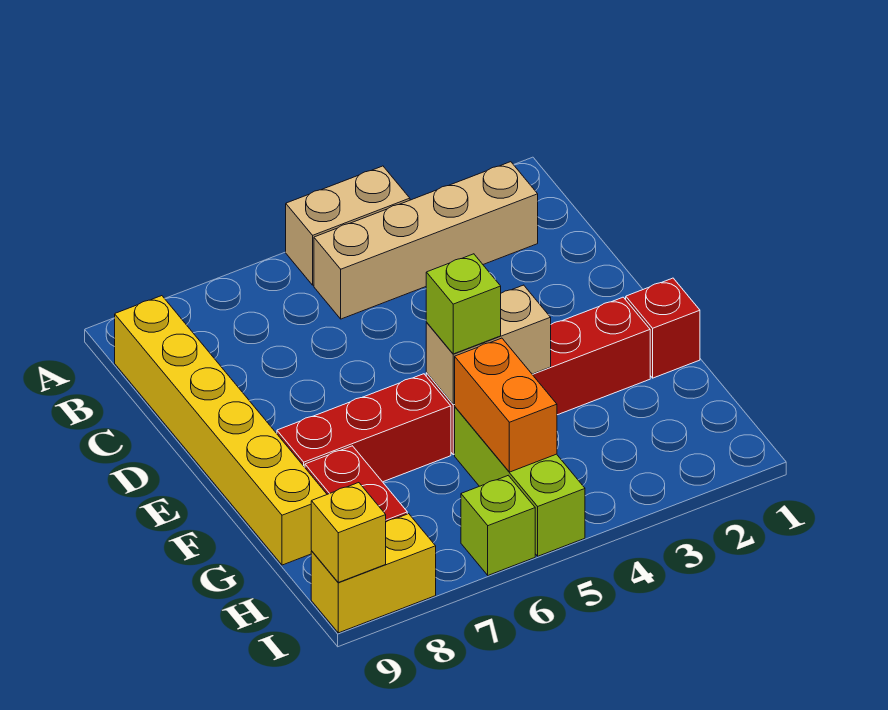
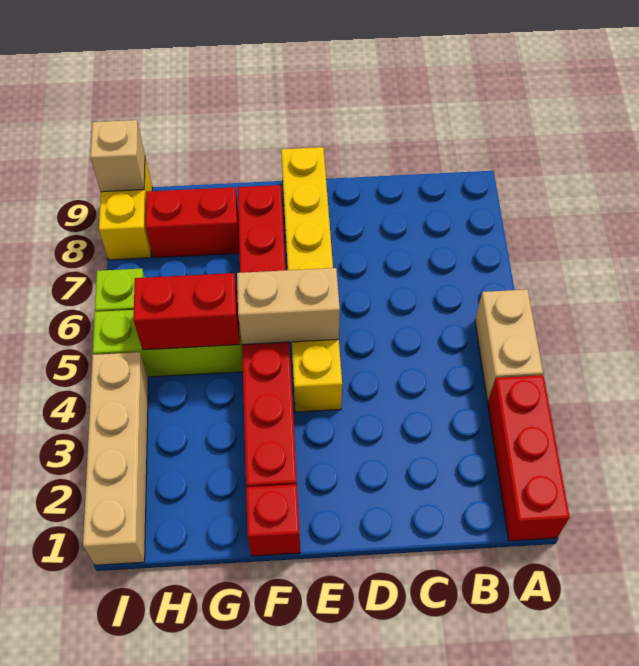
none -> red brick A1:A3 level 1
tan brick B2:B5 level 1 -> tan brick I1:I4 level 1
yellow brick B9:G9 level 1 -> yellow brick E4:E9 level 1
tan brick F4:F5 level 2 -> tan brick E5:F5 level 2
lime brick F5 level 3 -> none
orange brick G5:H5 level 2 -> red brick G5:H5 level 2
yellow brick I9 level 2 -> tan brick I9 level 2

